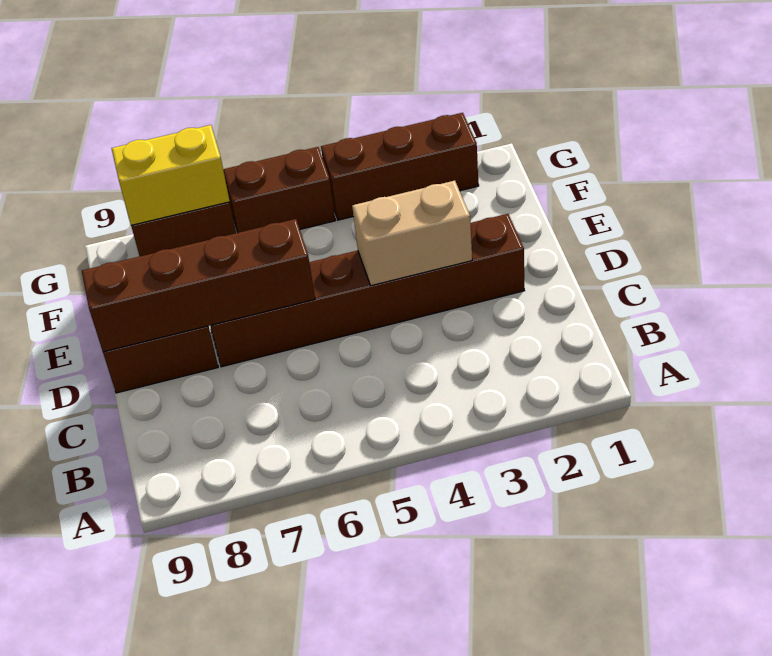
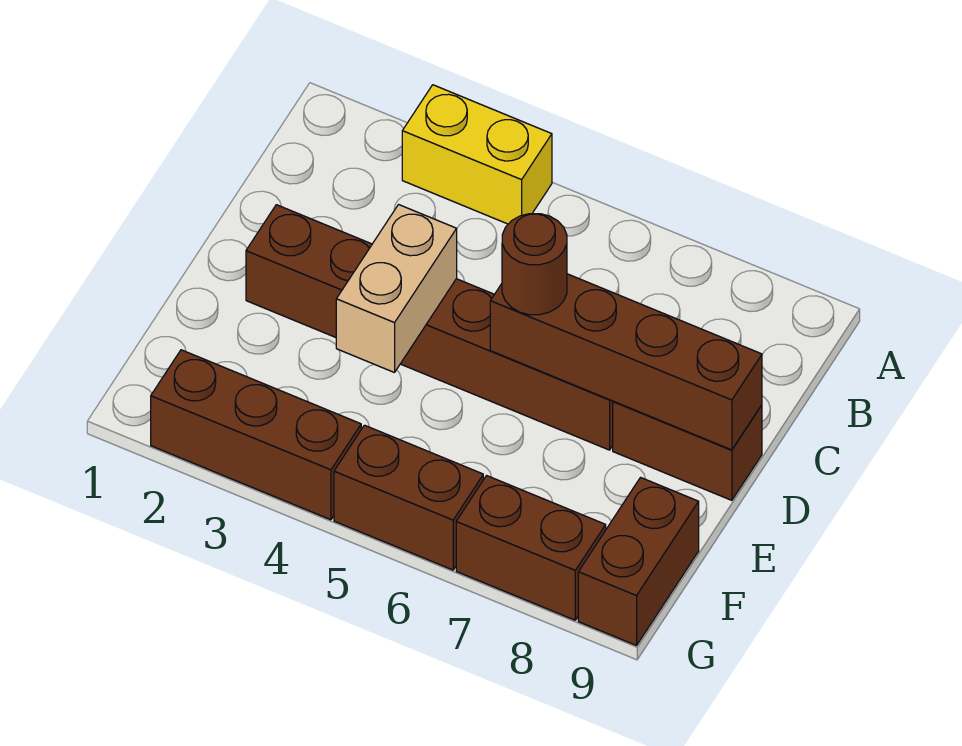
tan brick D3:D4 level 2 -> tan brick D4:E4 level 2
none -> brown round brick D6 level 3
none -> brown brick F9:G9 level 1
yellow brick G7:G8 level 2 -> yellow brick A3:A4 level 1

